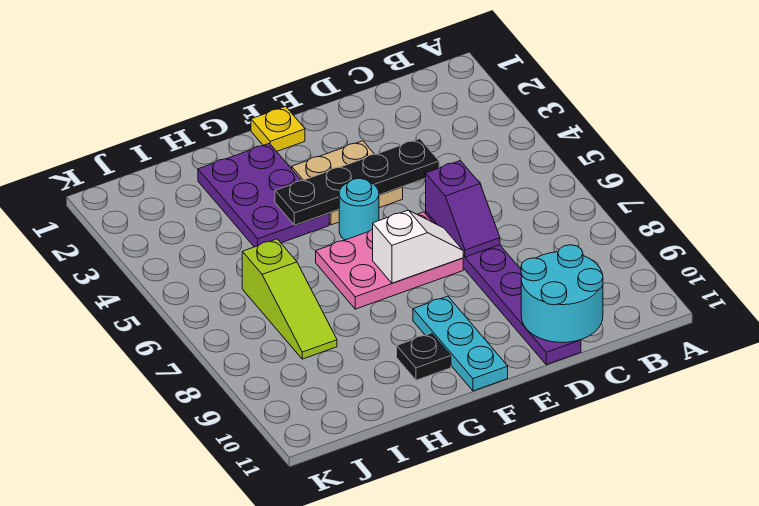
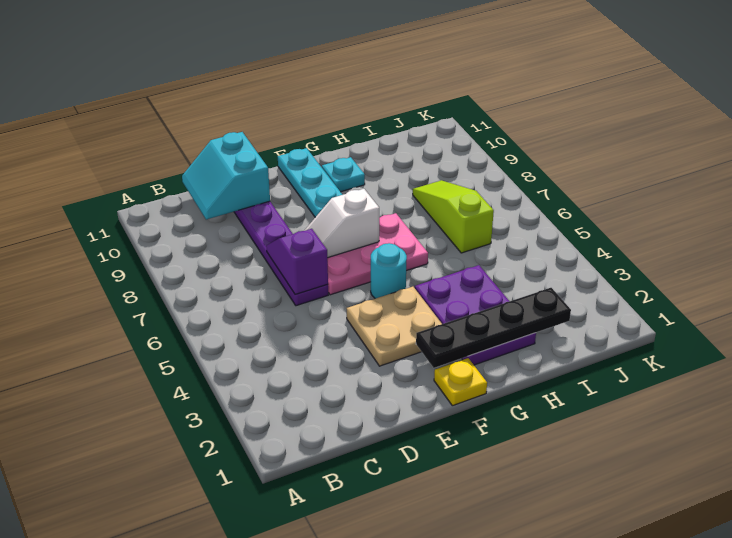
cyan round brick C10:D11 level 2 -> cyan slope C10:D11 level 2 top D
black plate D4:G4 level 2 -> black plate F2:I2 level 2
black plate G10 level 1 -> cyan plate G10 level 1

